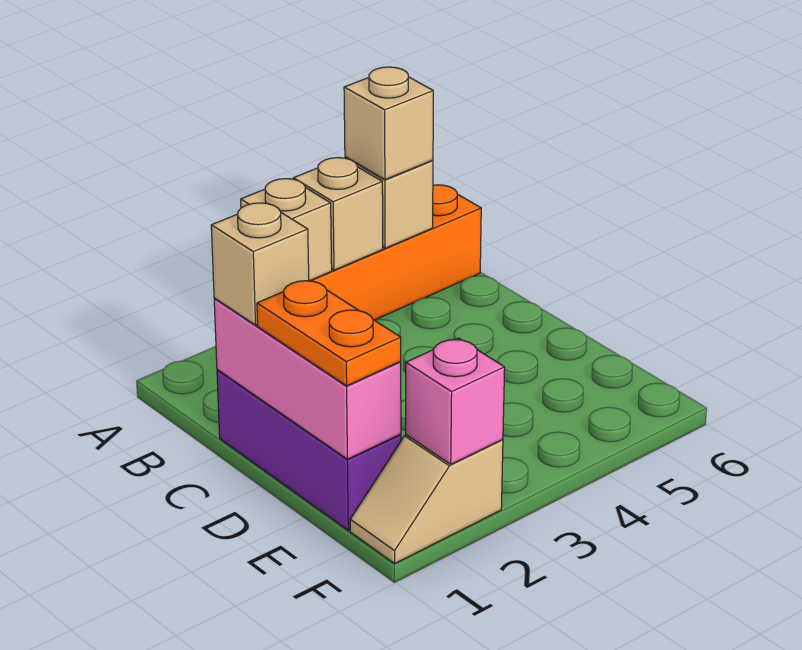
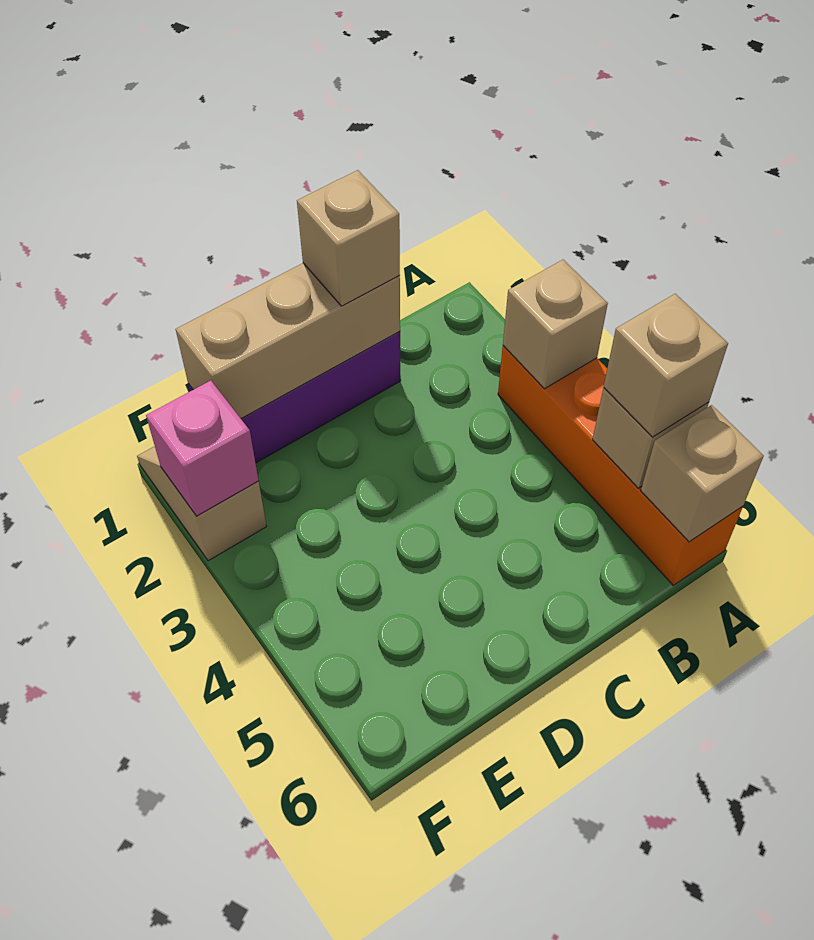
tan brick A4 level 2 -> tan brick A6 level 2
pink brick C1:E1 level 2 -> tan brick C1:E1 level 2
orange plate D1:E1 level 3 -> none

